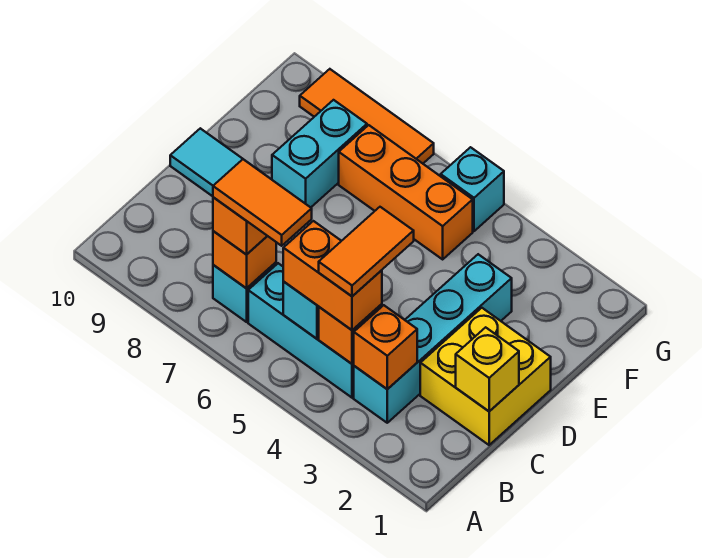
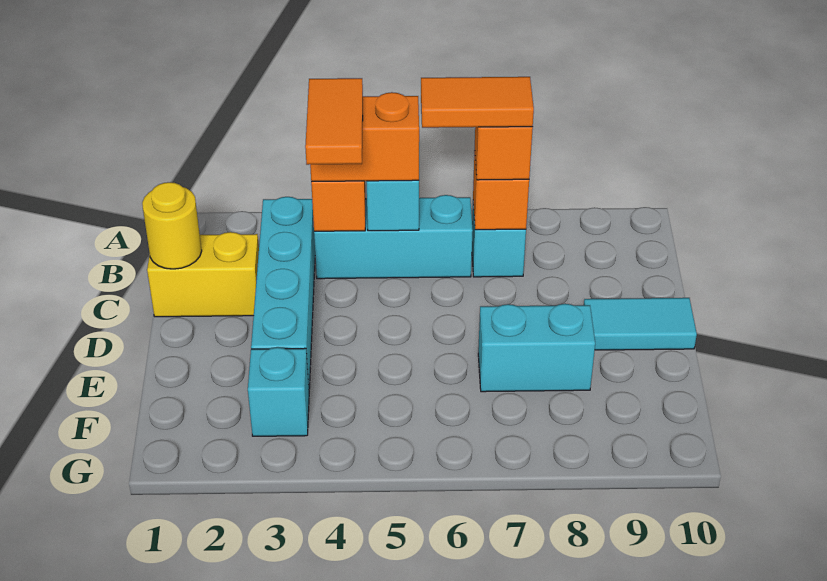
orange brick B3 level 2 -> none
yellow brick C1:D2 level 1 -> yellow brick C1:C2 level 1
yellow brick C1 level 2 -> yellow round brick C1 level 2
cyan brick E8:F8 level 1 -> cyan brick E7:E8 level 1
orange brick F5:F7 level 1 -> none
cyan brick G5 level 1 -> cyan brick F3 level 1
orange tile G7:G9 level 1 -> none

